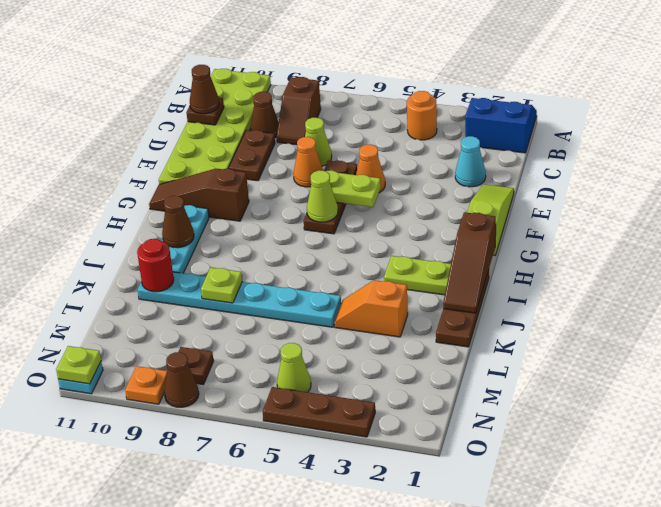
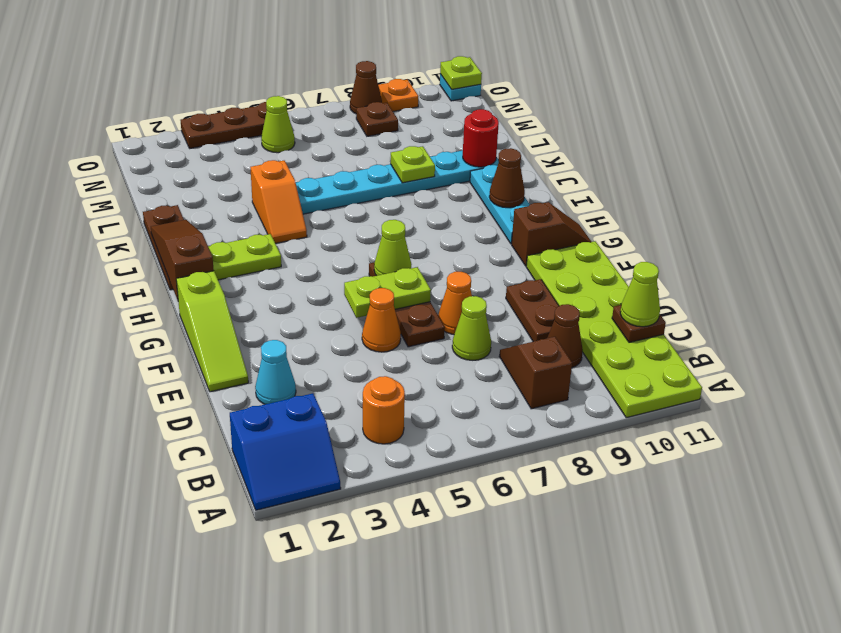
brown cone C11 level 3 -> lime cone C11 level 3
brown slope G9:G11 level 1 top 9 -> brown slope G10:G11 level 1 top 10
orange slope K3:K4 level 1 top 3 -> orange slope J4:K4 level 1 top K

